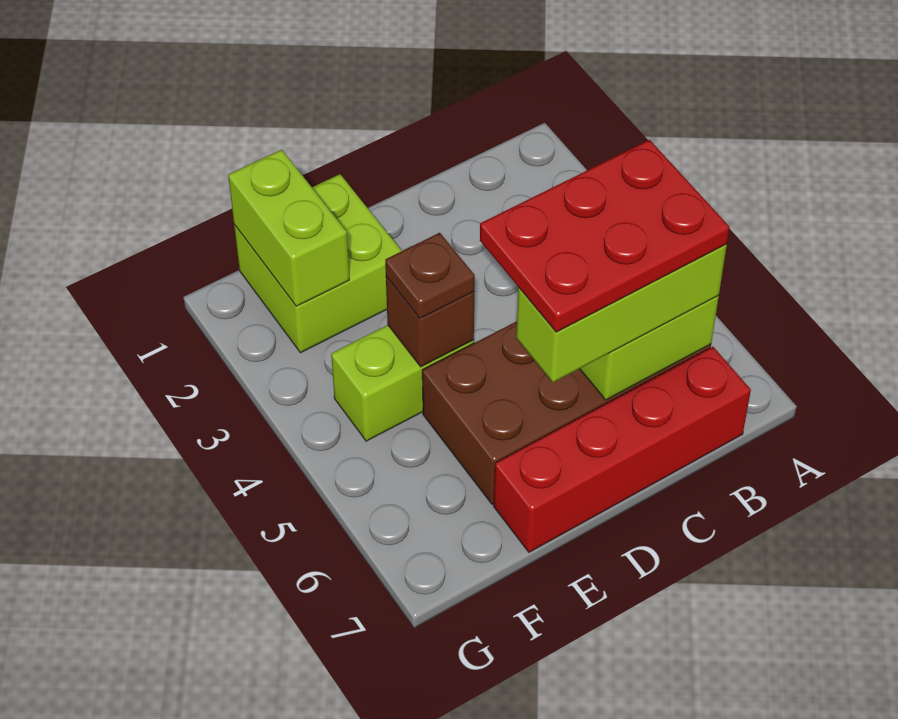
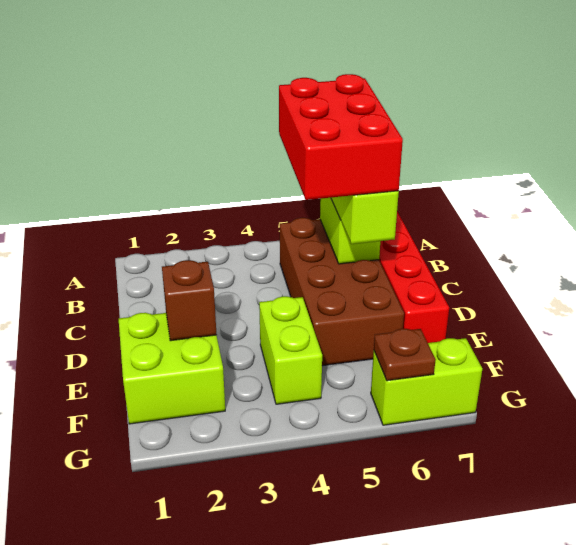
red plate B5:D6 level 4 -> red brick B5:D6 level 4
brown brick E4 level 2 -> brown brick E2 level 2
brown plate E4 level 3 -> brown plate G6 level 2
lime brick F1:F2 level 2 -> lime brick G6:G7 level 1

